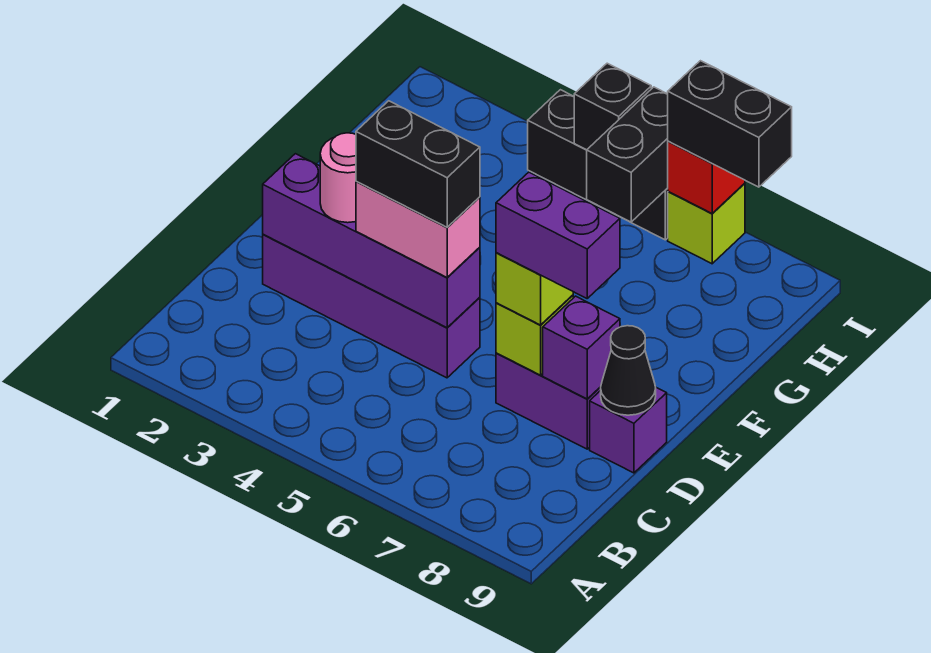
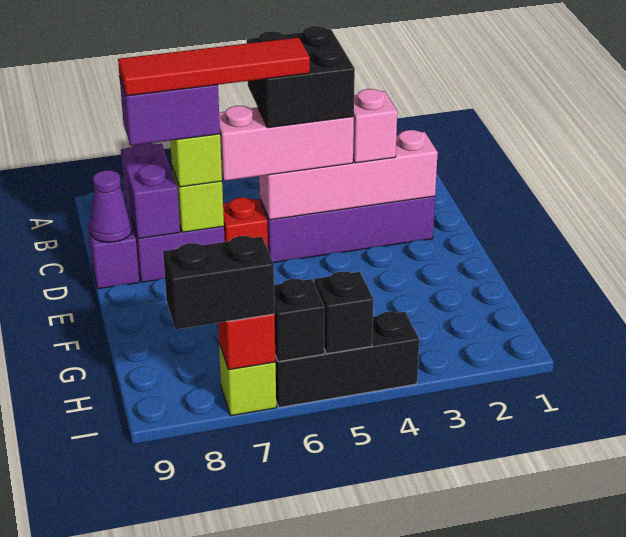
purple brick D2:D5 level 2 -> pink brick D2:D5 level 2
pink round brick D3 level 3 -> pink brick D3 level 3
pink brick D4:D5 level 3 -> pink brick D4:D6 level 3
black brick D4:D5 level 4 -> black brick C4:D5 level 4
none -> red tile D5:D8 level 5
none -> red brick D6 level 1
purple brick D8 level 2 -> purple brick C8:D8 level 2
black cone D9 level 2 -> purple cone D9 level 2
black brick H6:I6 level 2 -> black brick I6 level 2

